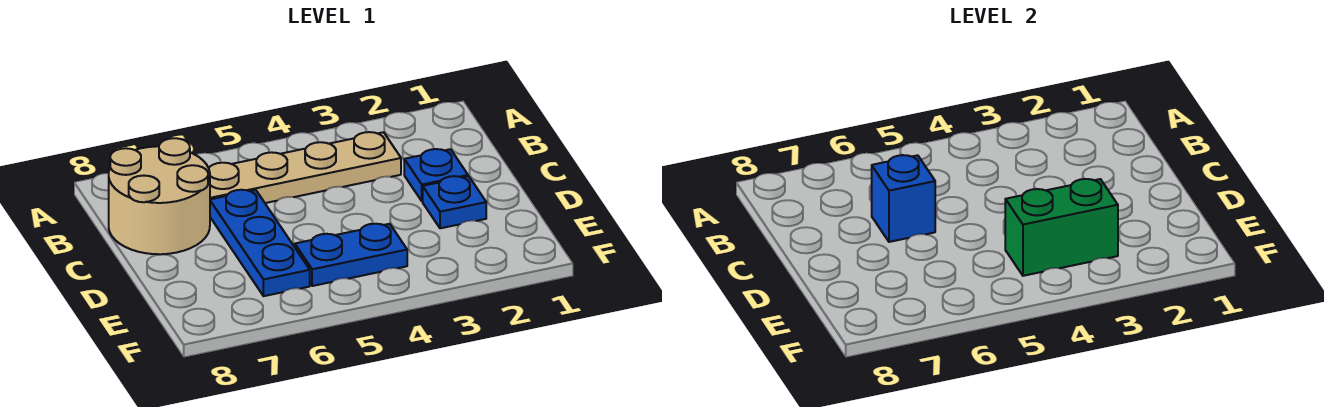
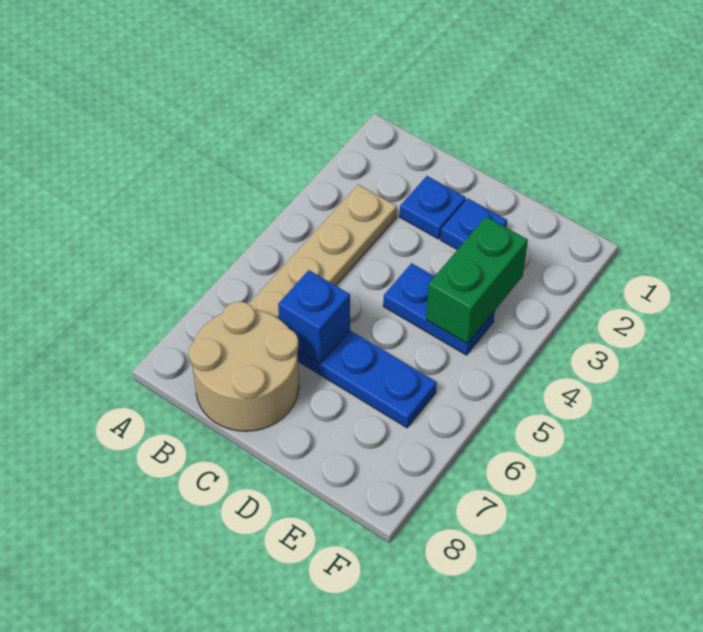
blue plate E4:E5 level 1 -> blue plate D4:E4 level 1

